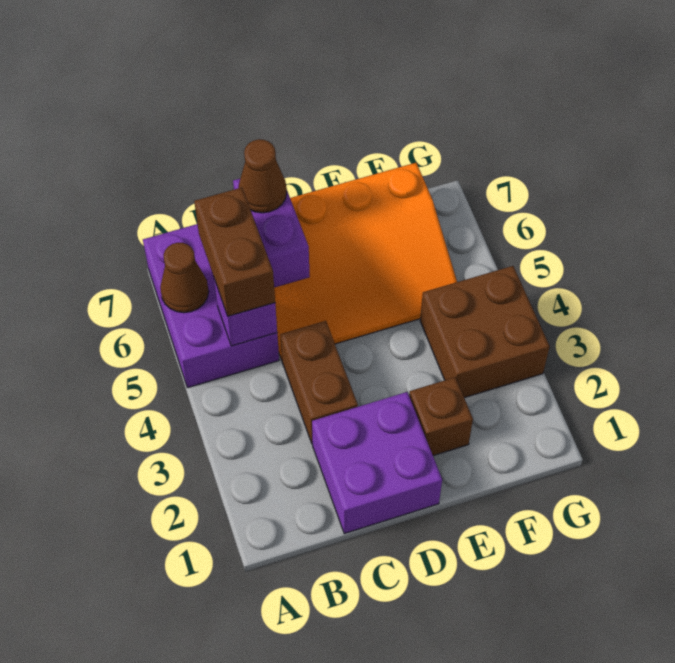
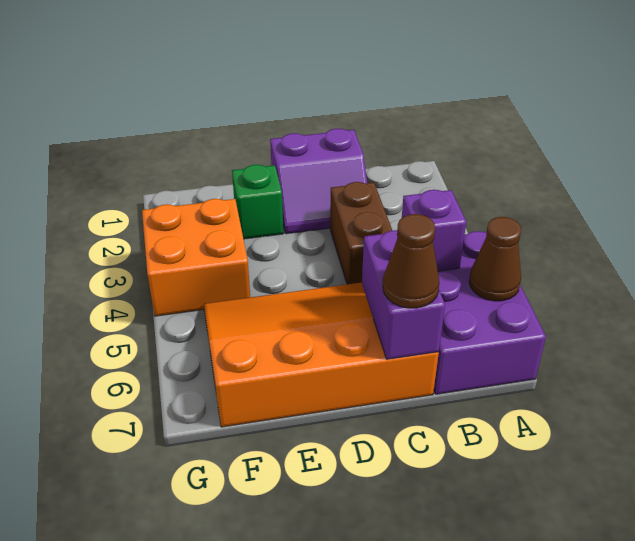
brown brick B5:B6 level 3 -> none
purple brick C1:D2 level 1 -> purple slope C1:D2 level 1 top 1
brown brick E2 level 1 -> green brick E2 level 1
brown brick F3:G4 level 1 -> orange brick F3:G4 level 1

